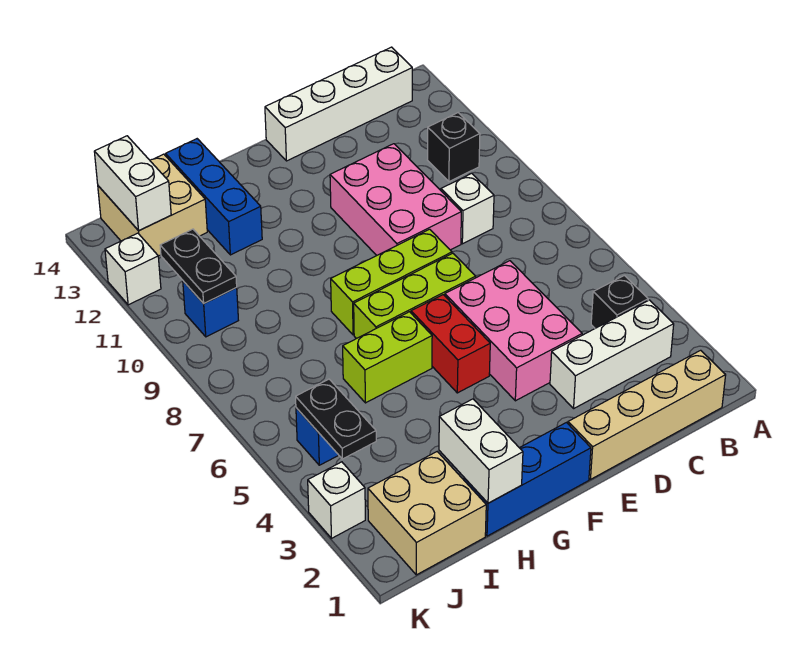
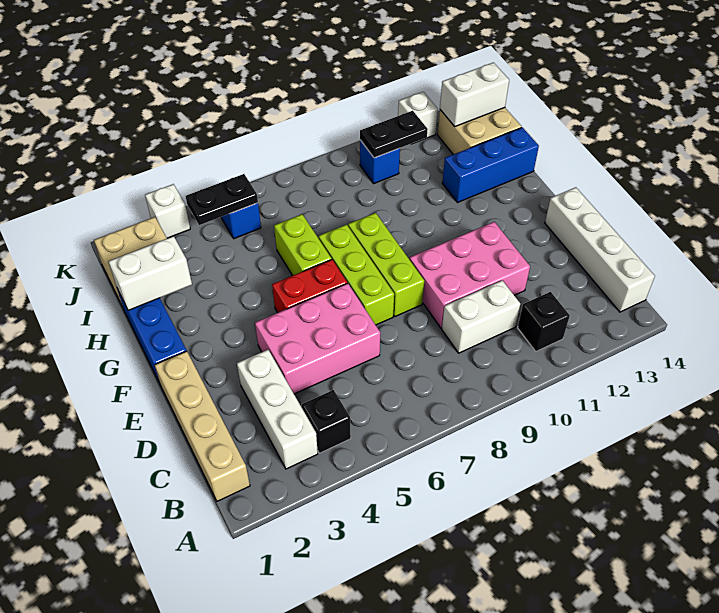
white brick C9 level 1 -> white brick C9:C10 level 1

